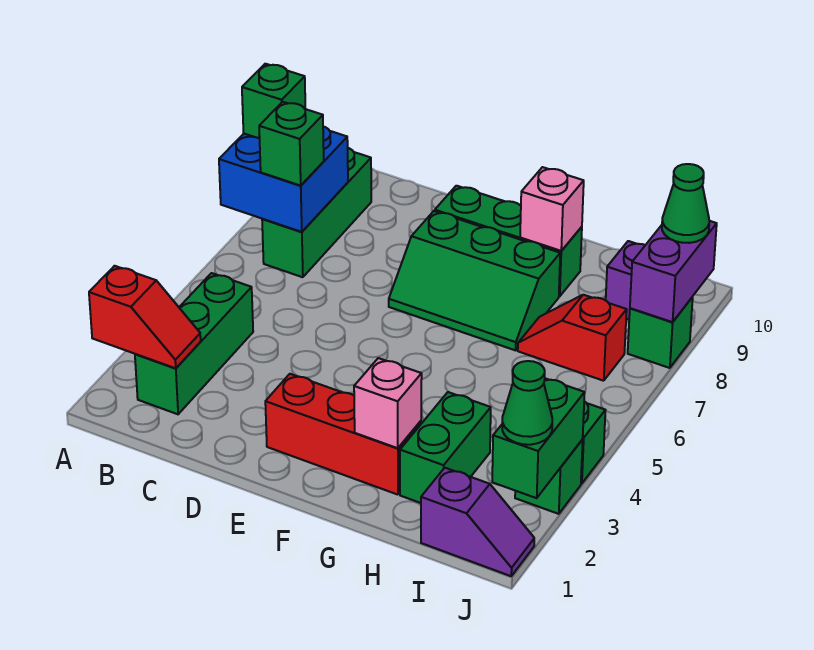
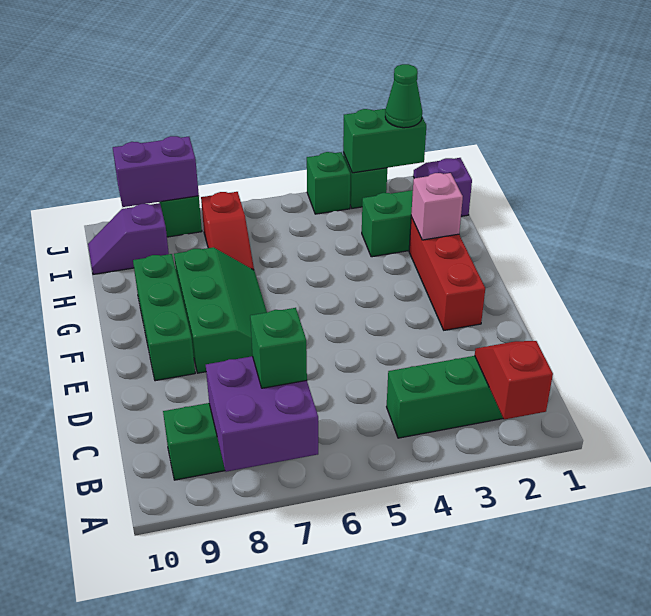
blue brick A7:B8 level 2 -> purple brick A7:B8 level 2
green brick A8 level 3 -> none
pink brick G9 level 2 -> none
green cone J9 level 3 -> none

